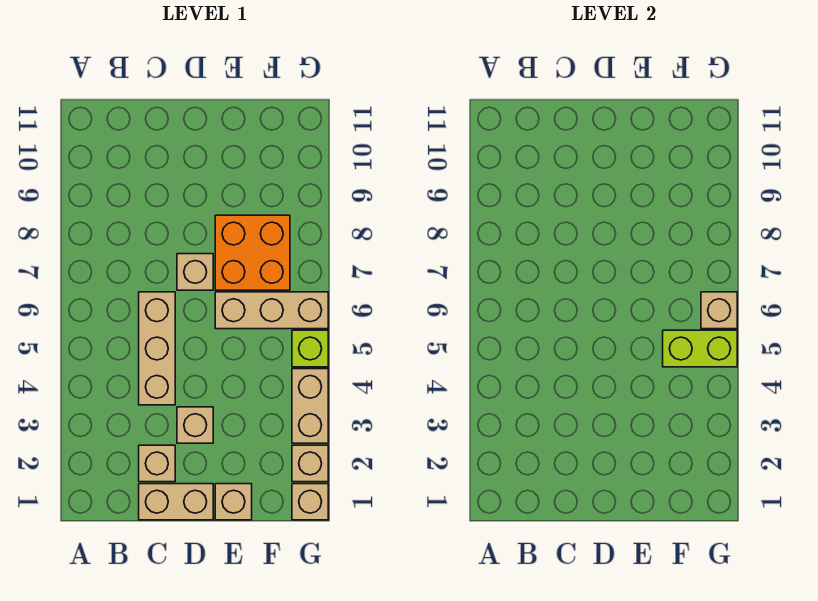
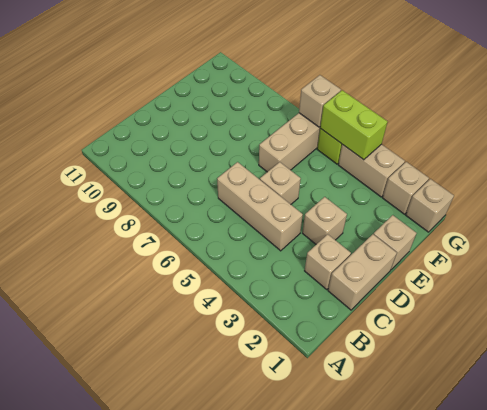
tan brick D7 level 1 -> tan brick D5 level 1
orange brick E7:F8 level 1 -> none
lime brick F5:G5 level 2 -> lime brick G4:G5 level 2

